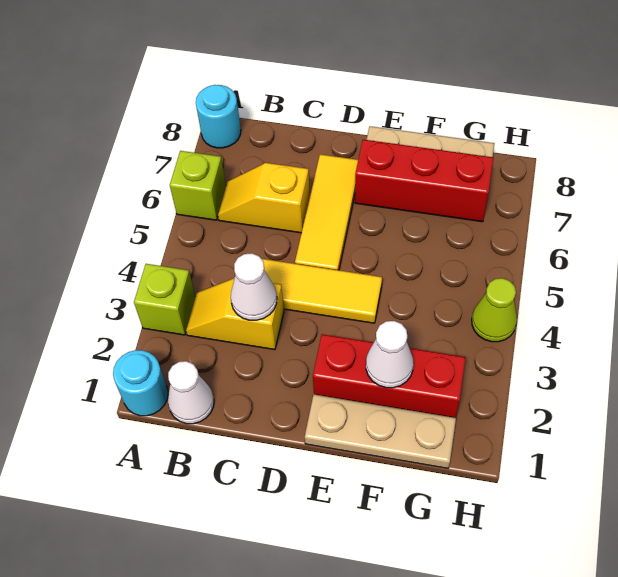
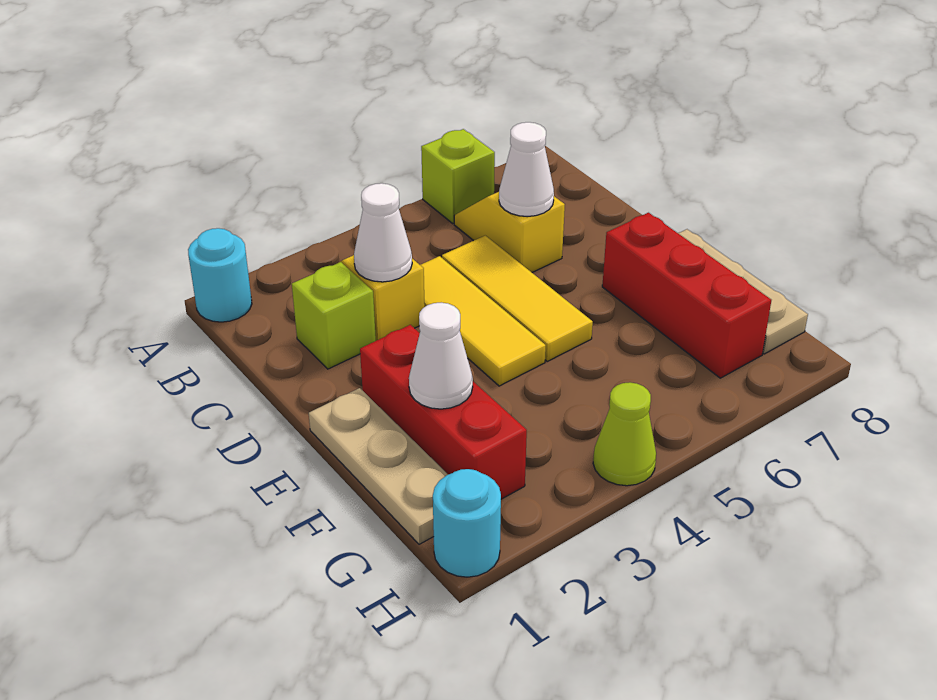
lime brick A3 level 1 -> lime brick C2 level 1
cyan round brick A8 level 1 -> cyan round brick H1 level 1
white cone B1 level 1 -> white cone C6 level 2
yellow tile D5:D7 level 1 -> yellow tile C5:E5 level 1

